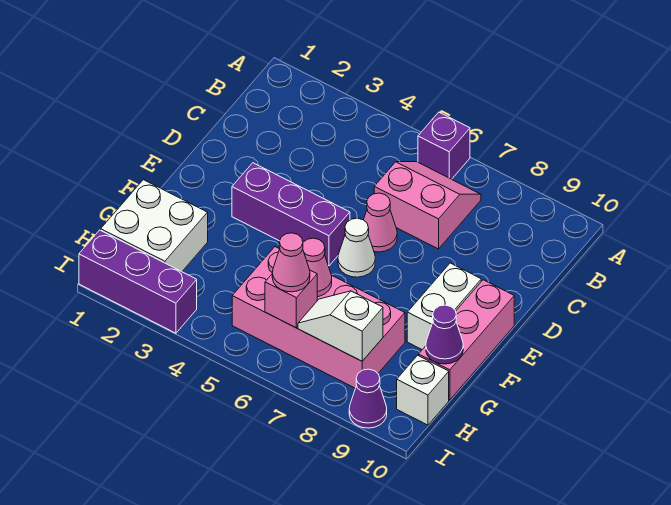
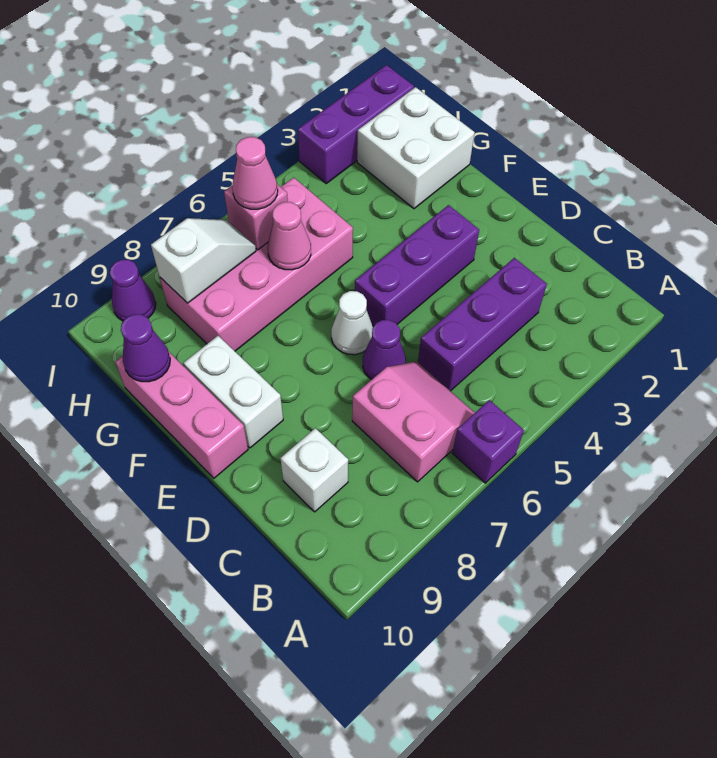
pink slope B6:C7 level 1 top C -> pink slope B6:C7 level 1 top 7
none -> purple brick C3:C5 level 1
pink cone D6 level 1 -> purple cone D6 level 1
white brick H10 level 1 -> white brick C9 level 1

